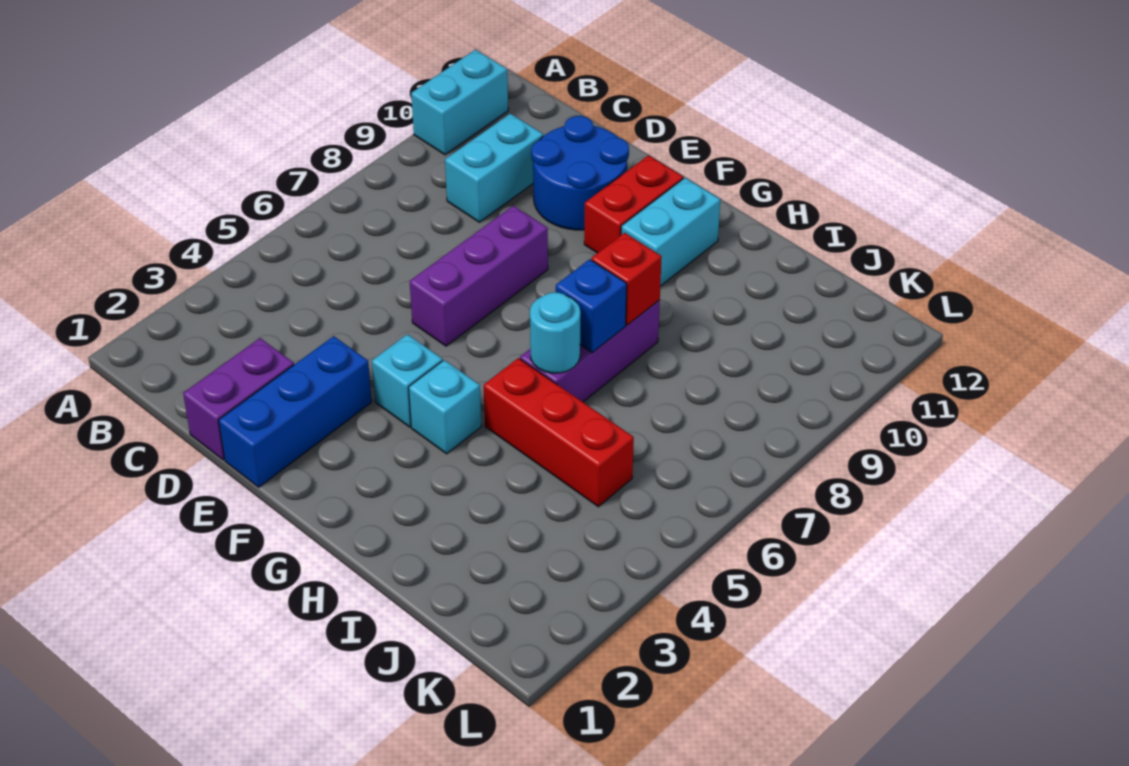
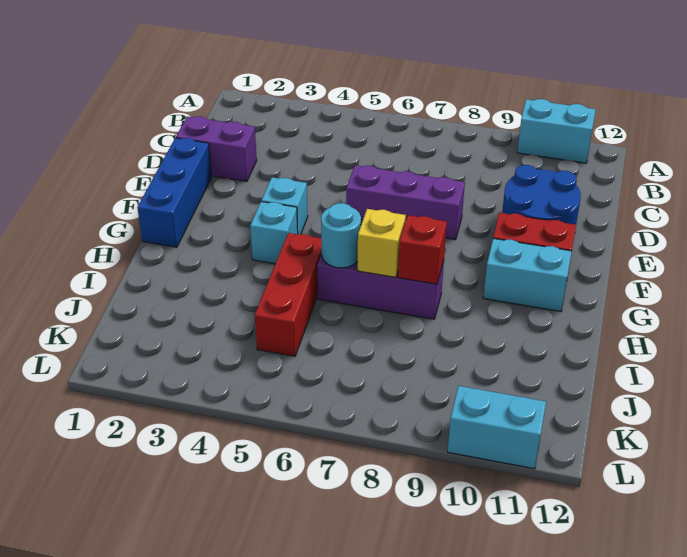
cyan brick C9:C10 level 1 -> cyan brick L10:L11 level 1
blue brick E1:E3 level 1 -> blue brick E1:G1 level 1
blue brick H7 level 2 -> yellow brick H7 level 2

